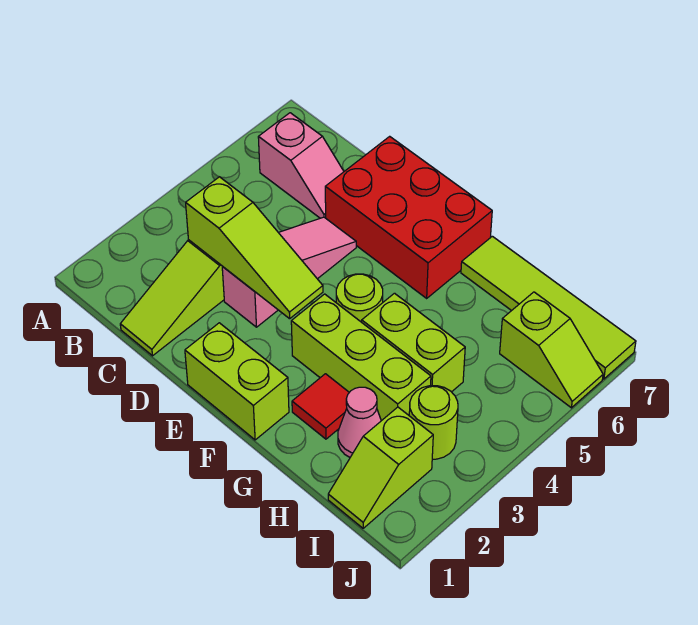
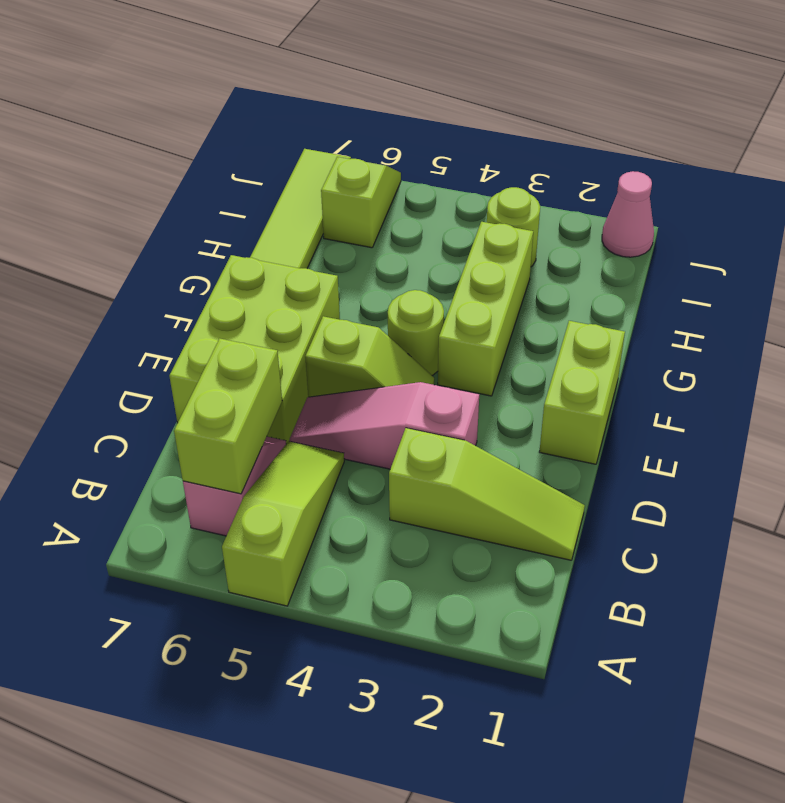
lime slope C3:E3 level 2 top C -> lime slope A5:C5 level 1 top A
red brick D6:F7 level 1 -> lime brick D6:F7 level 1
red tile G2 level 1 -> none
lime brick G4:H4 level 1 -> lime brick B6:C6 level 2
pink cone H2 level 1 -> pink cone J1 level 1
lime slope I1:I2 level 1 top 2 -> lime slope E4:E5 level 1 top 5

